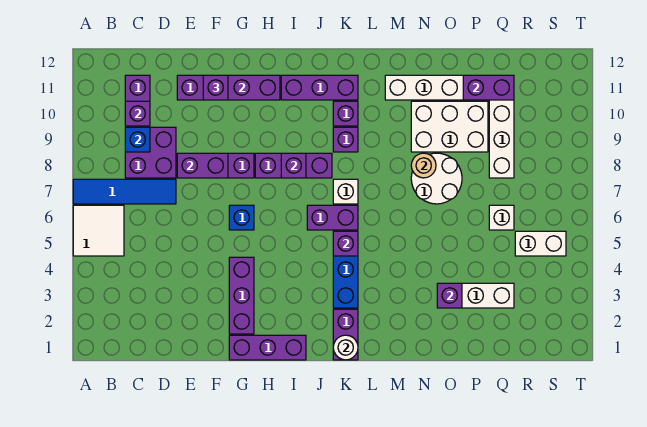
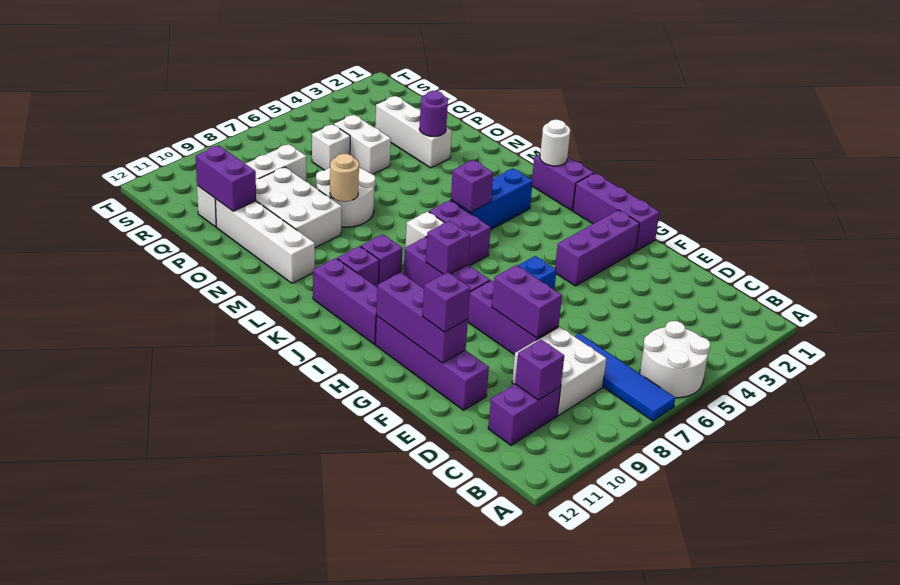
white tile A5:B6 level 1 -> white round brick A5:B6 level 1
purple brick C8:D9 level 1 -> white brick C8:D9 level 1
blue brick C9 level 2 -> none
purple brick K1:K2 level 1 -> purple brick J1:K1 level 1
purple brick O3 level 2 -> purple round brick O3 level 2
white brick R5:S5 level 1 -> white brick P5:Q5 level 1

